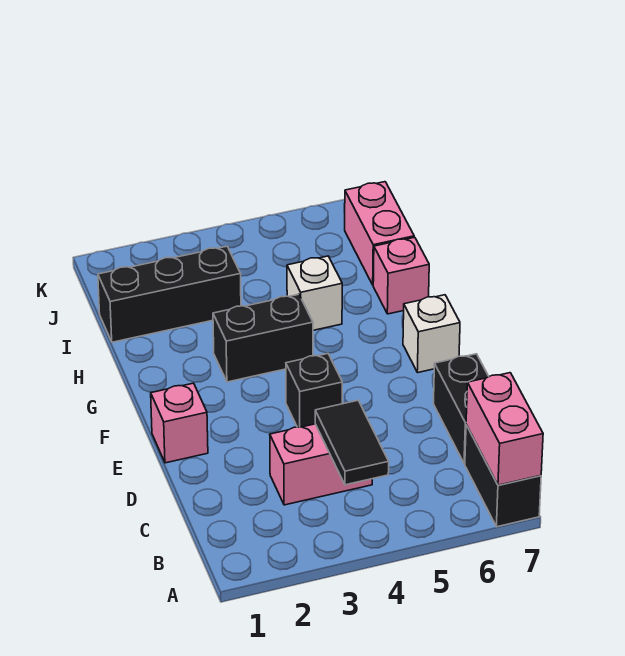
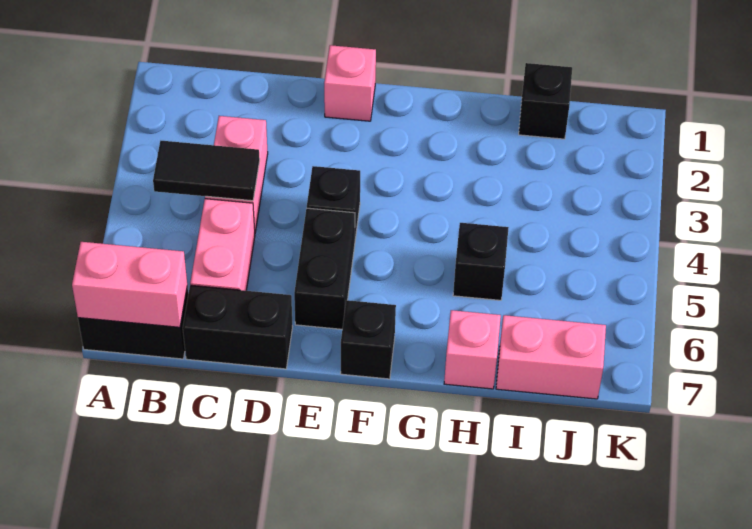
none -> pink brick C5:C6 level 1
white brick F7 level 1 -> black brick F7 level 1
black brick G3:G4 level 1 -> black brick E5:E6 level 1
white brick H5 level 1 -> black brick H5 level 1
black brick I1:I3 level 1 -> black brick I1 level 1

